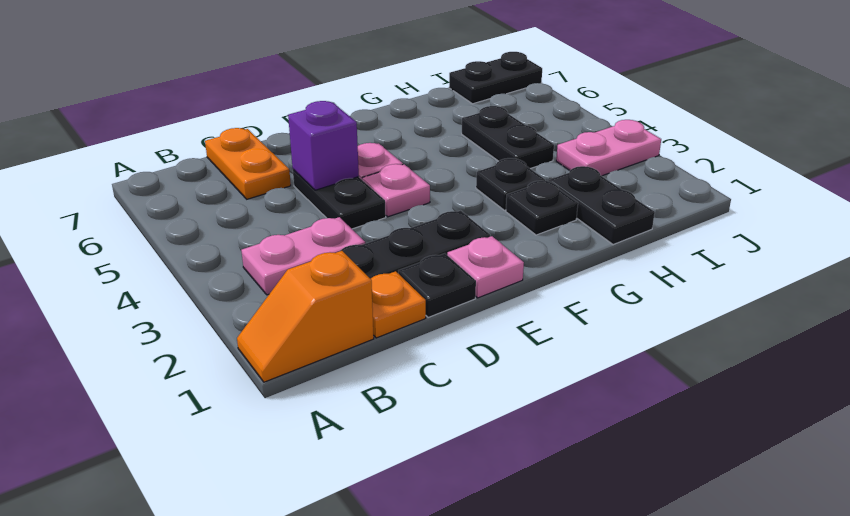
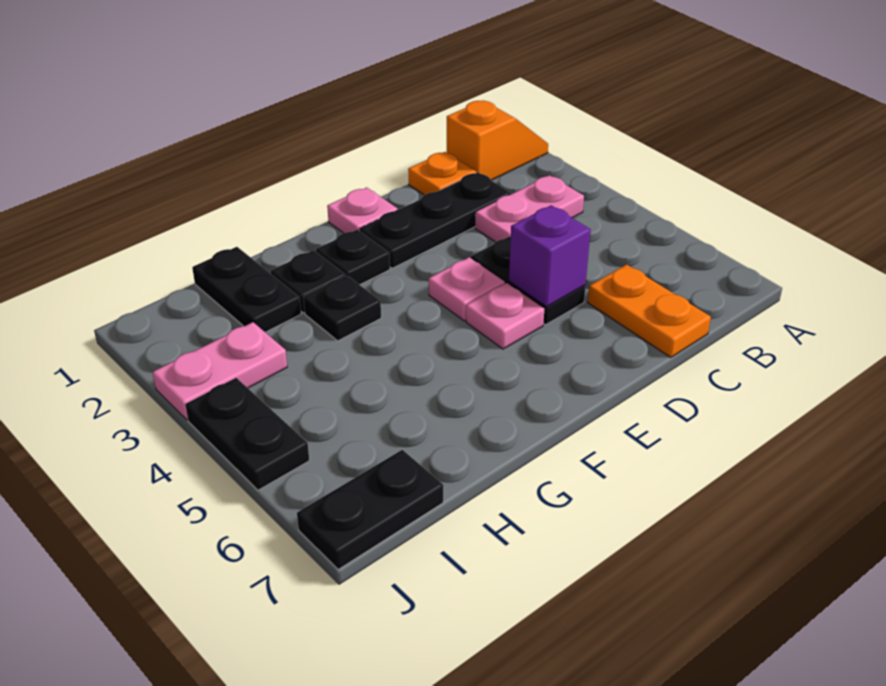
black plate D1 level 1 -> black plate F2 level 1
black plate H4:H5 level 1 -> black plate J4:J5 level 1

